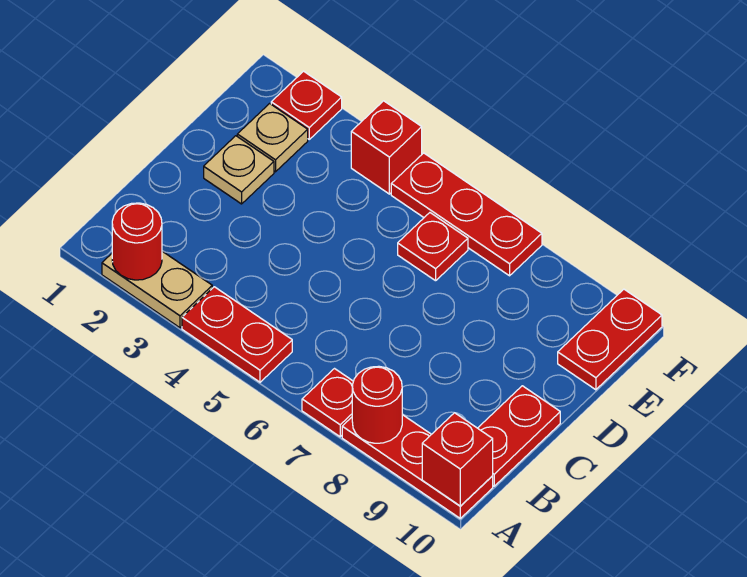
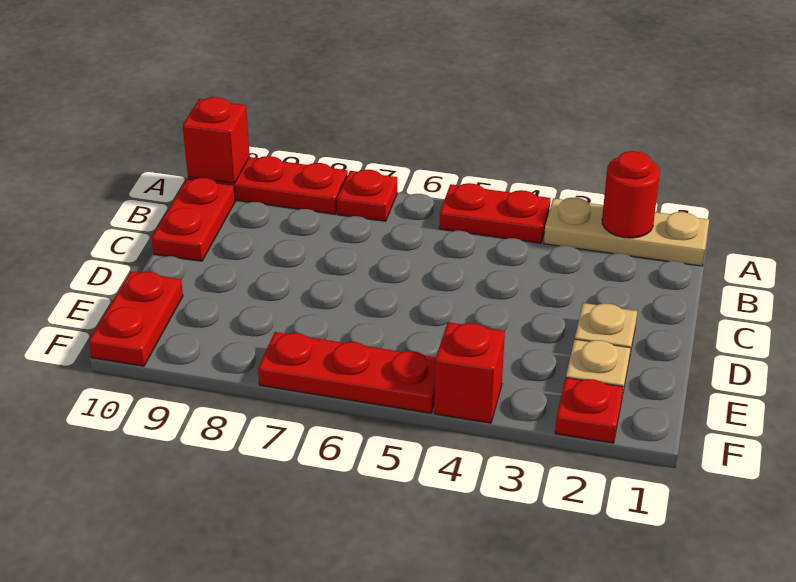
tan plate A2:A3 level 1 -> tan plate A1:A3 level 1
red round brick A8 level 2 -> none
red plate E6 level 1 -> none

